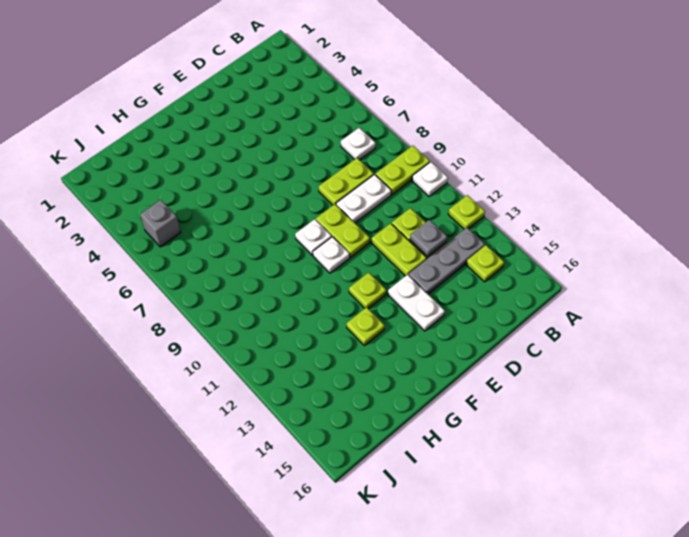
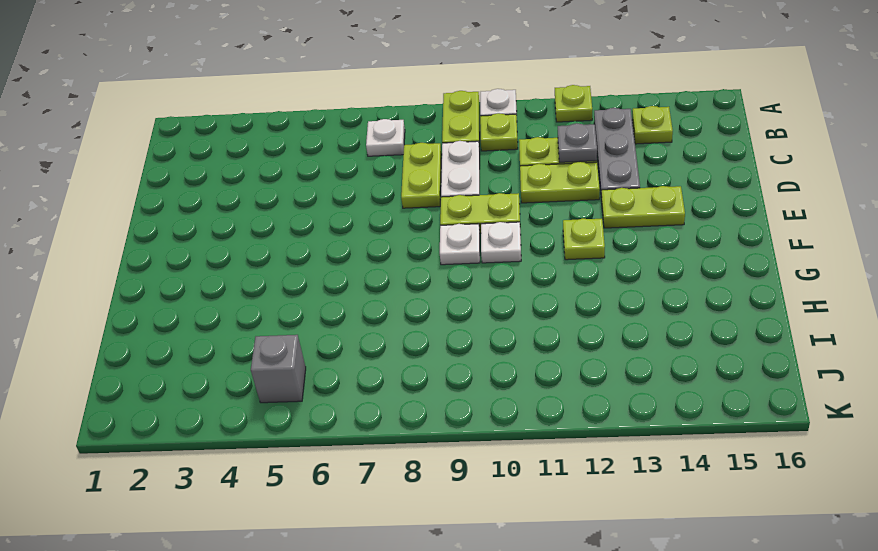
white plate E13:E14 level 1 -> lime plate E13:E14 level 1
lime plate G13 level 1 -> lime plate B10 level 1

